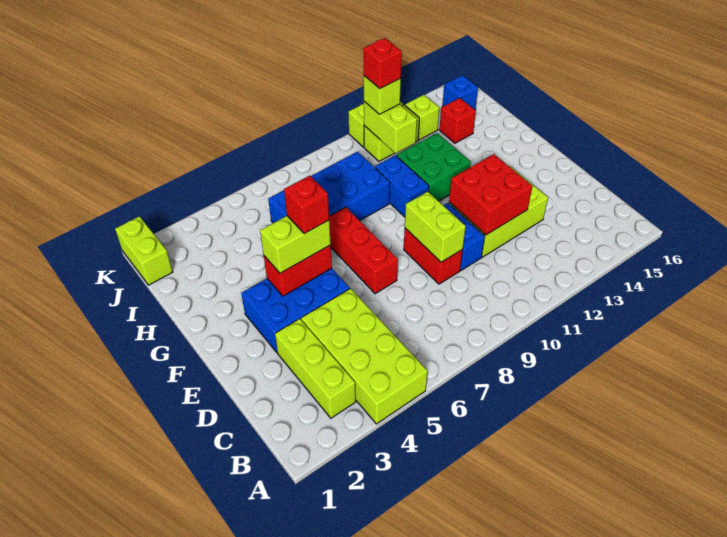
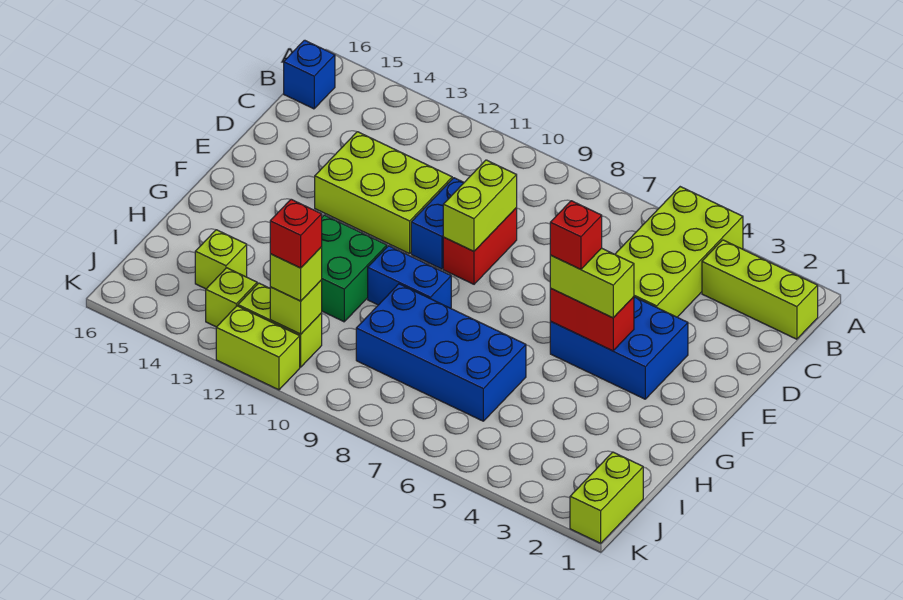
lime brick B3:D3 level 1 -> lime brick B1:B3 level 1
red brick D11:E12 level 2 -> none
red brick E7:G7 level 1 -> none
blue brick G10:H10 level 1 -> blue brick G9:G10 level 1
lime brick I11:J11 level 2 -> lime brick J11 level 2
red brick I14 level 1 -> lime brick I14 level 1
blue brick J15 level 1 -> blue brick B16 level 1

